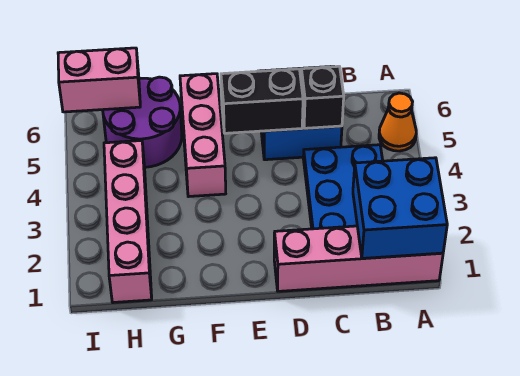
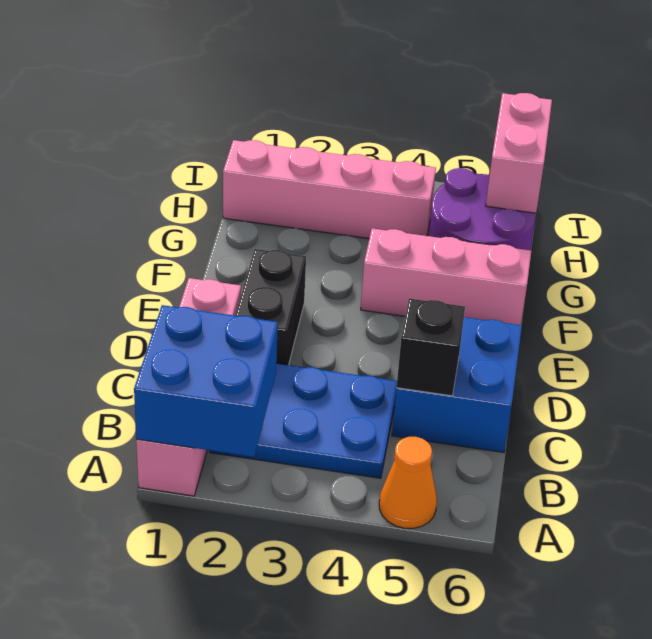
black brick D5:E5 level 2 -> black brick D2:E2 level 1

